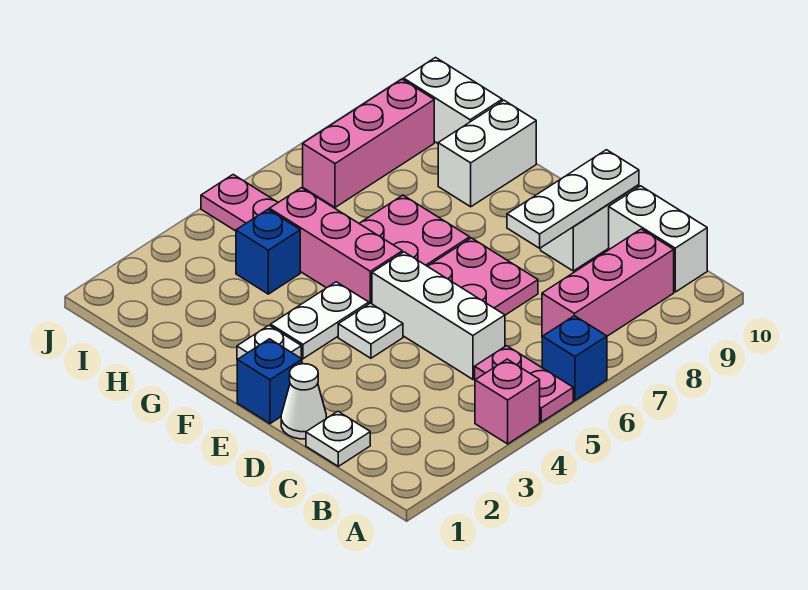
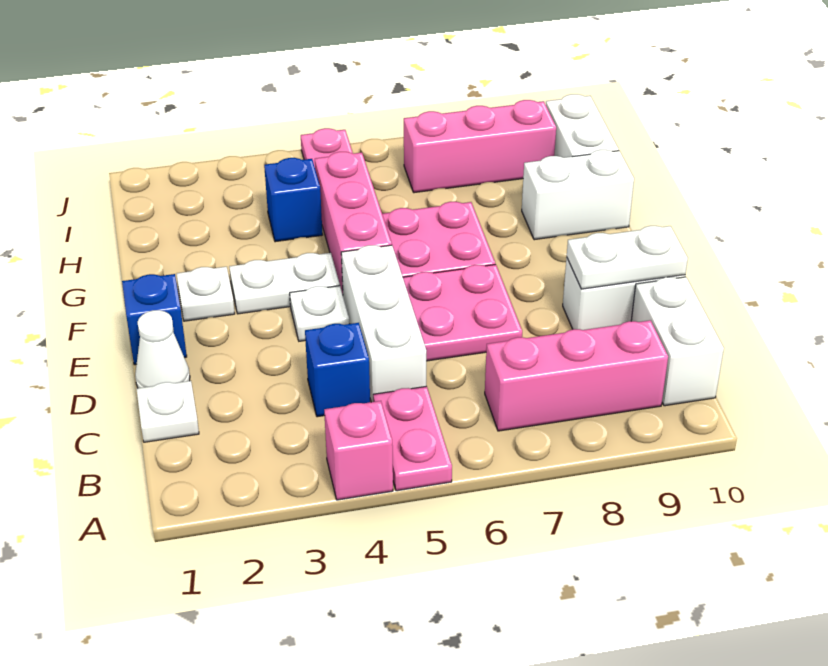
blue brick A6 level 1 -> blue brick C4 level 1
white plate D8:D10 level 2 -> white plate D9:D10 level 2

